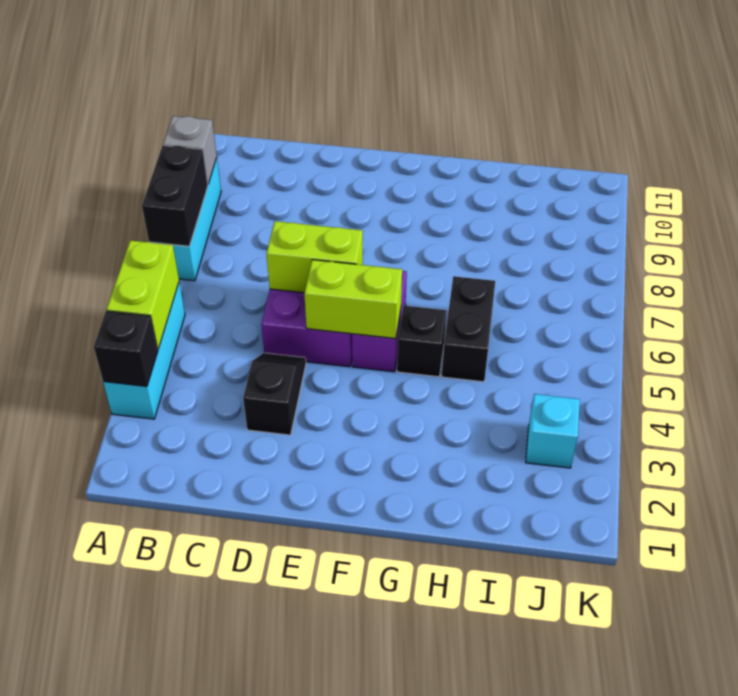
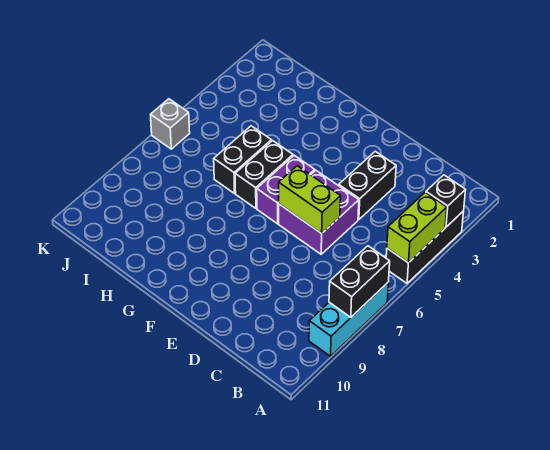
cyan brick A3:A5 level 1 -> black brick A3:A5 level 1
grey brick A9 level 2 -> grey brick K6 level 1
black slope D3:D4 level 1 top 3 -> black brick D3:D4 level 1
lime brick E5:F5 level 2 -> none
black brick G5 level 1 -> black brick G5:G6 level 1
cyan brick J3 level 1 -> none

